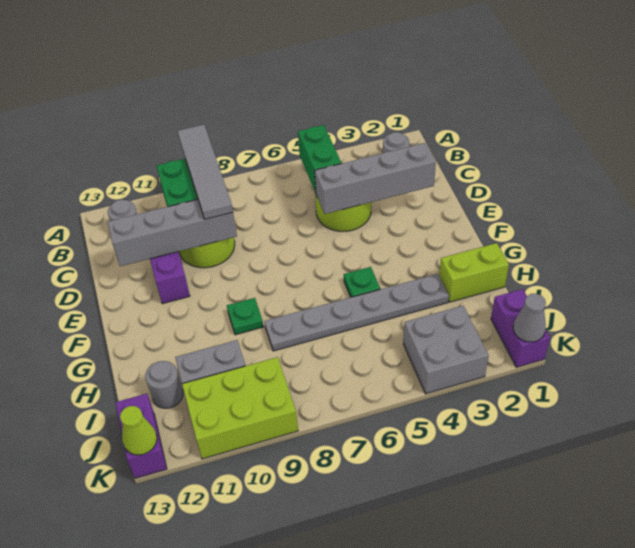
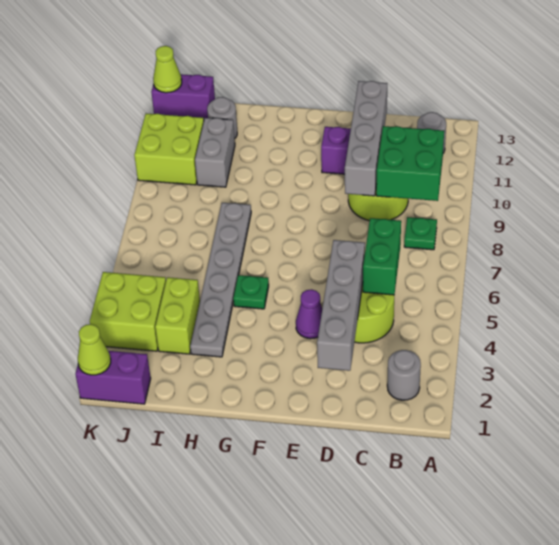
grey tile A9:D9 level 3 -> none
green brick B5:C5 level 2 -> green brick C5:C6 level 2
none -> purple cone E4 level 1
green plate G9 level 1 -> green plate B8 level 1
lime brick H1:H2 level 1 -> lime brick I3:I4 level 1
grey brick J3:K4 level 1 -> lime brick J3:K4 level 1
lime brick J9:K11 level 1 -> lime brick J10:K11 level 1
grey cone K1 level 2 -> lime cone K1 level 2

